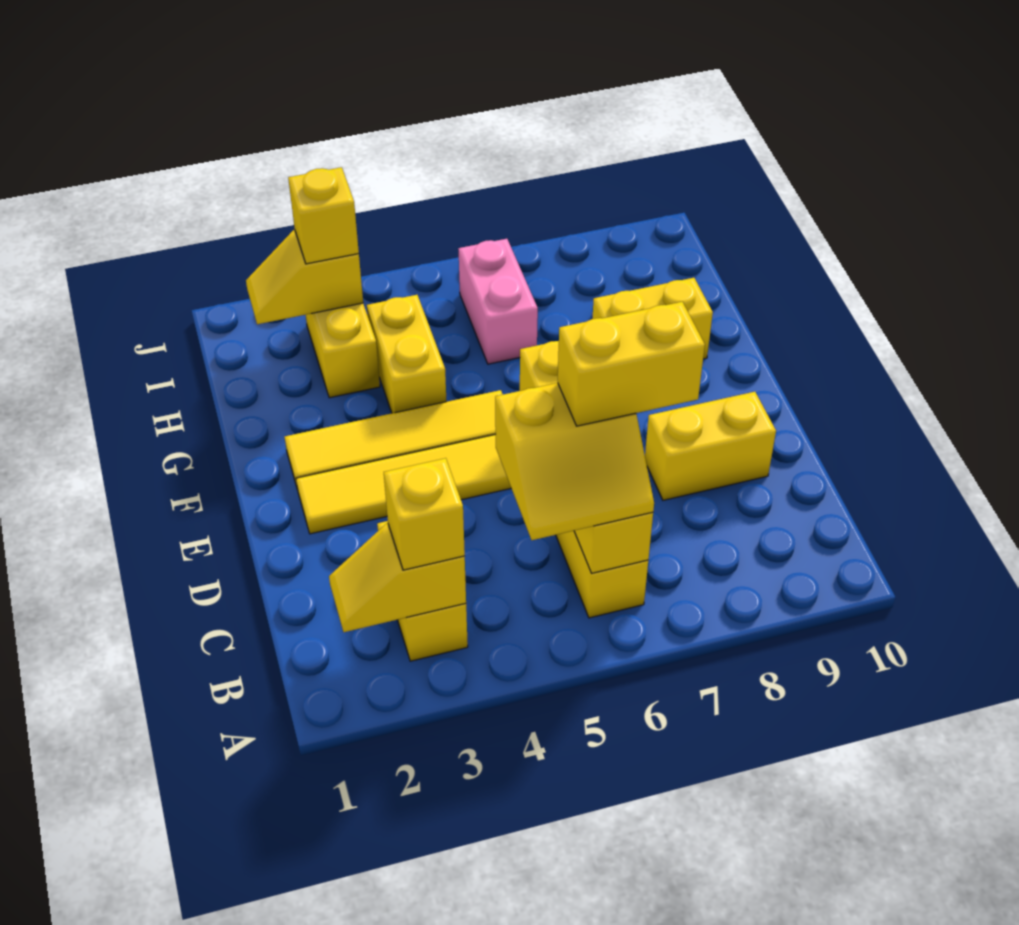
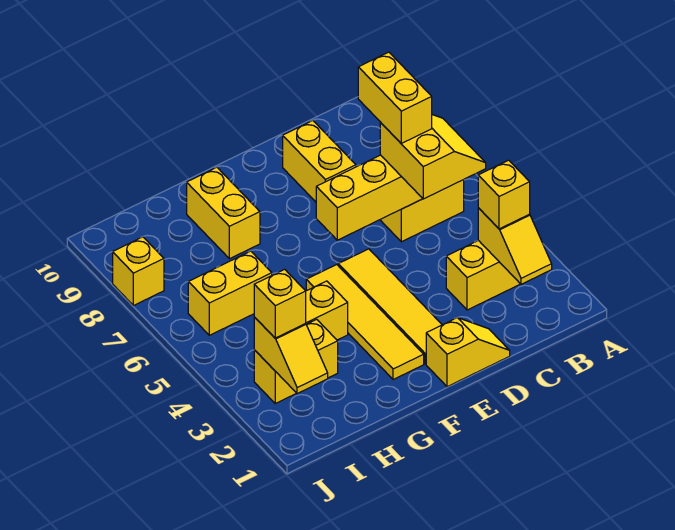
none -> yellow slope D1:E1 level 1 top E
pink brick H6:I6 level 1 -> yellow brick H6:I6 level 1
none -> yellow brick J8 level 1

